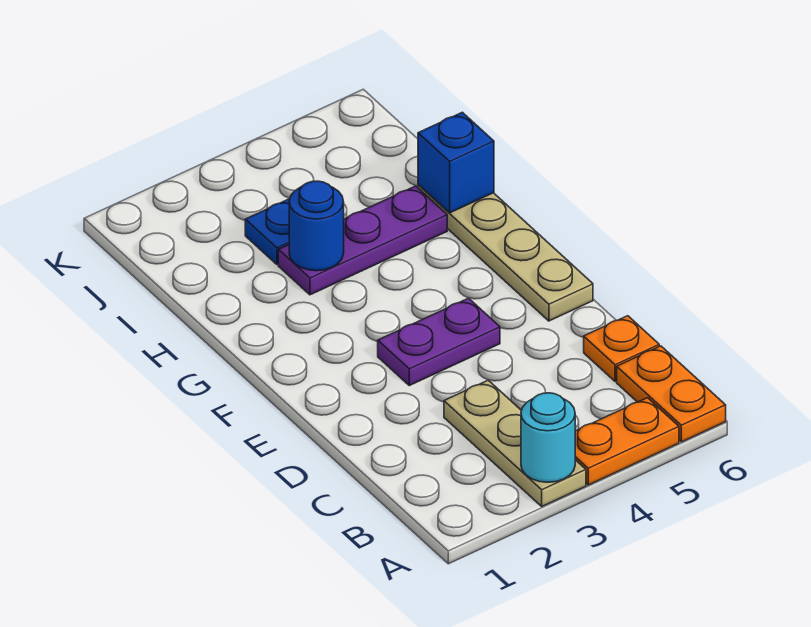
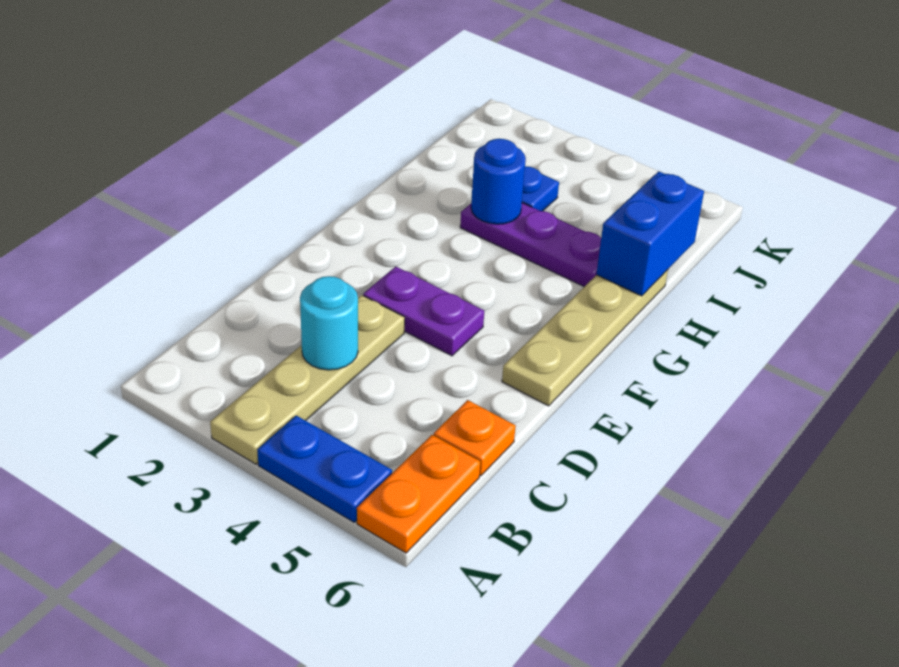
tan plate A3:C3 level 1 -> tan plate A3:D3 level 1
cyan round brick A3 level 2 -> cyan round brick C3 level 2
orange plate A4:A5 level 1 -> blue plate A4:A5 level 1
blue brick H6 level 2 -> blue brick H6:I6 level 2

